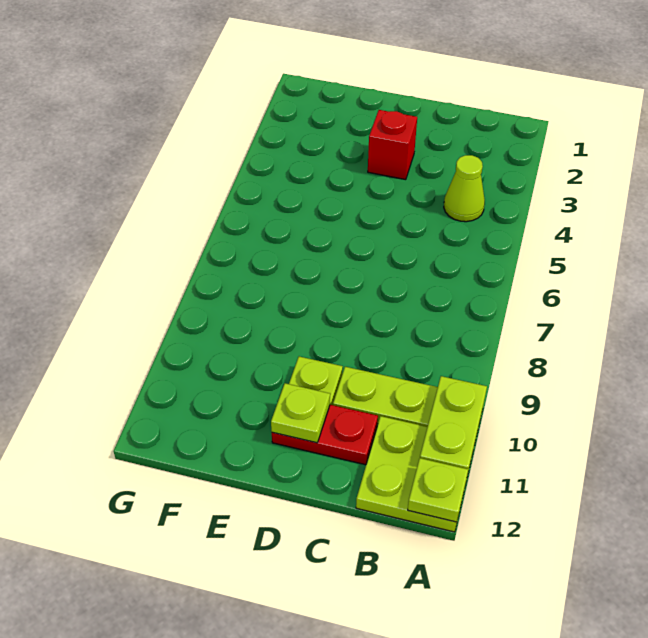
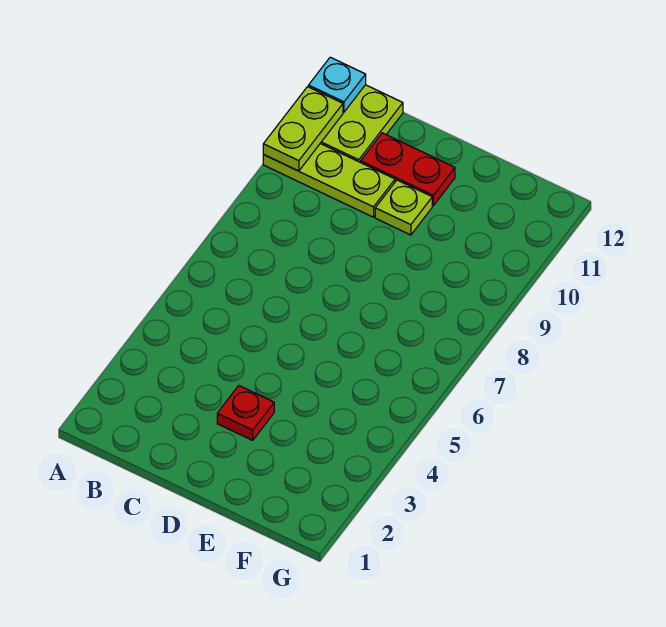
lime plate A12 level 2 -> cyan plate A12 level 2
lime cone B4 level 1 -> none
red brick D3 level 1 -> red plate D3 level 1
lime plate D11 level 2 -> none

